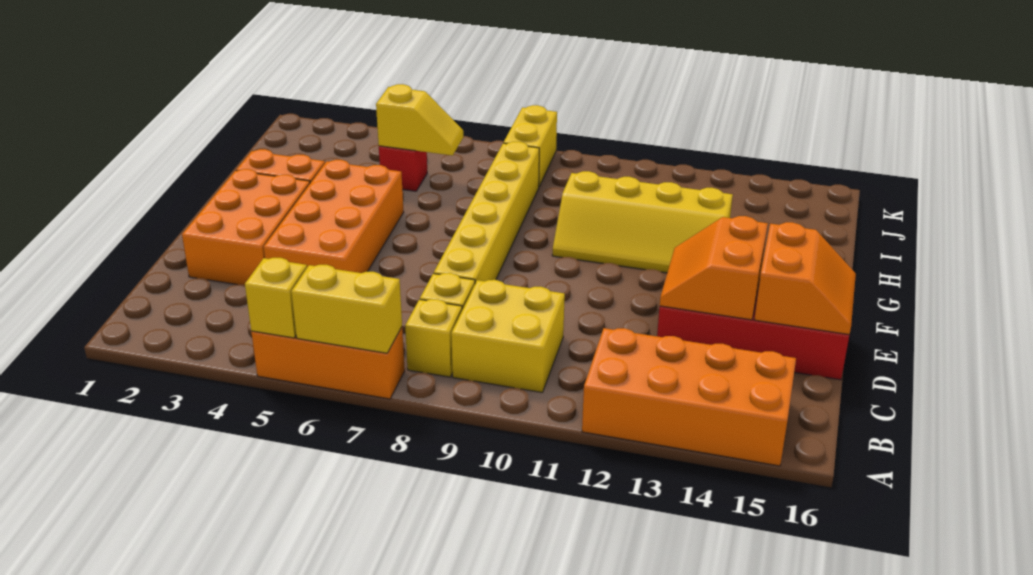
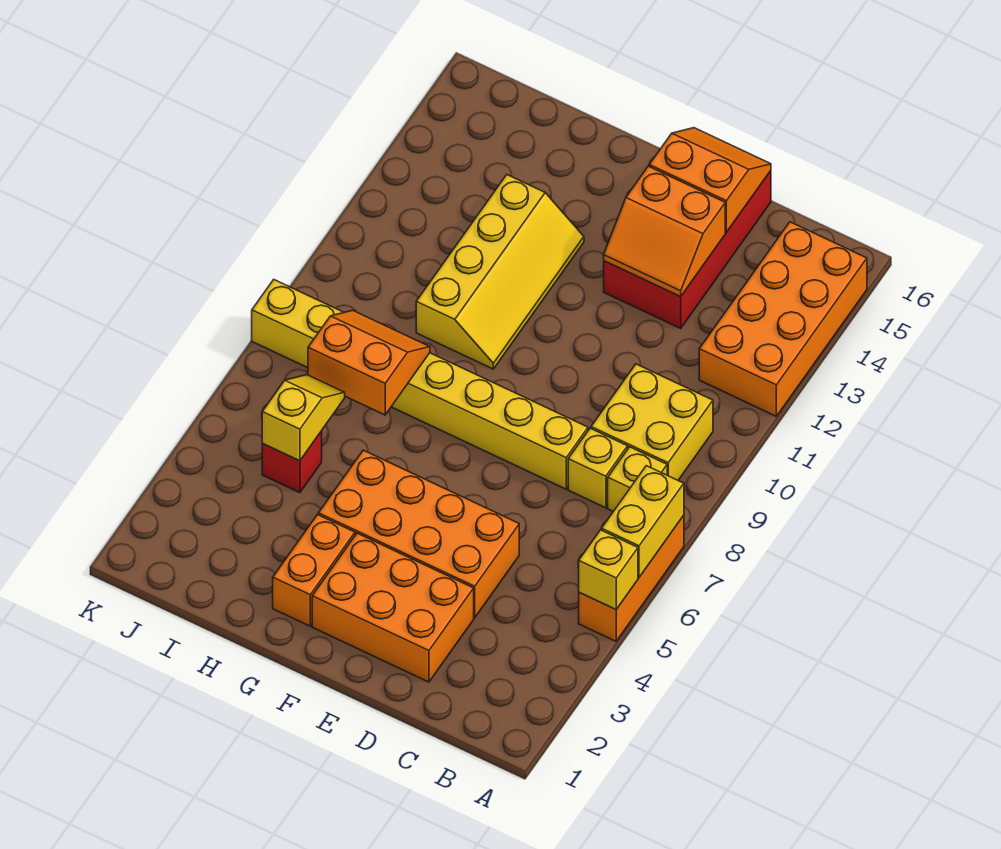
none -> orange slope H7:I8 level 2 top 7

